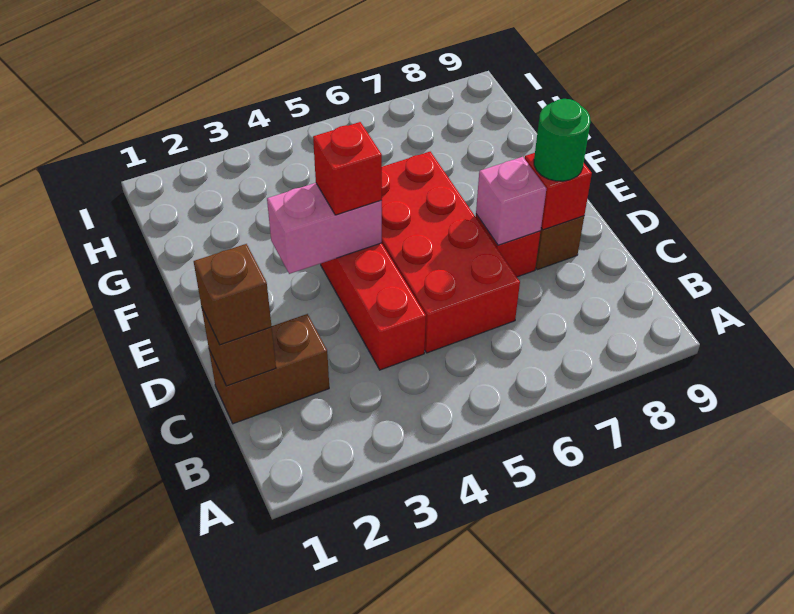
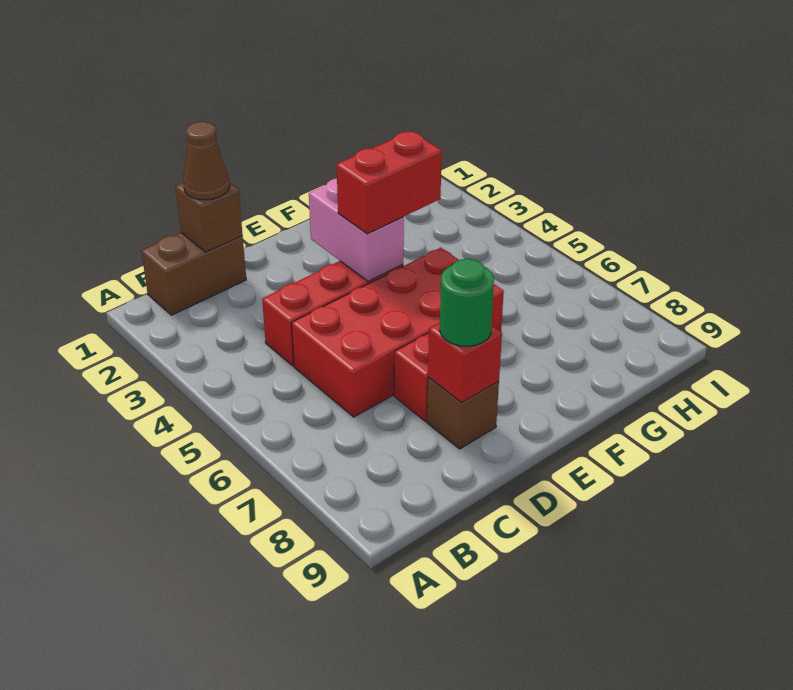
brown brick C1:C2 level 1 -> brown brick B1:C1 level 1
brown brick C1 level 3 -> brown cone C1 level 3
pink brick D7 level 2 -> none
red brick E4 level 3 -> red brick E4:F4 level 3

